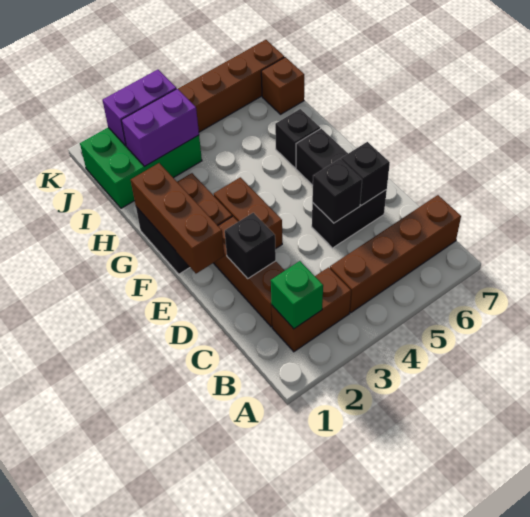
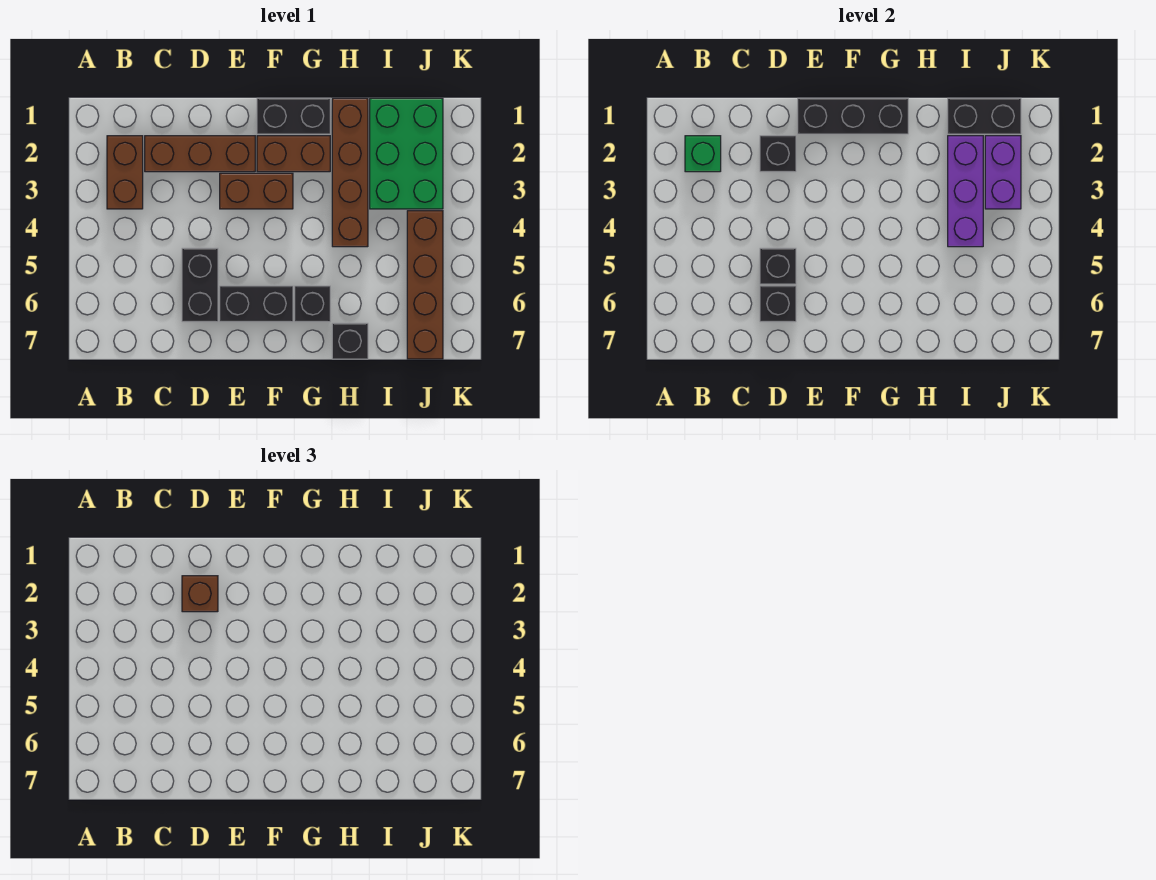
brown brick B4:B7 level 1 -> brown brick H1:H4 level 1
brown brick E1:G1 level 2 -> black brick E1:G1 level 2
none -> black brick H7 level 1
none -> black brick I1:J1 level 2
purple brick I2:I3 level 2 -> purple brick I2:I4 level 2
brown brick I7 level 1 -> brown brick D2 level 3

